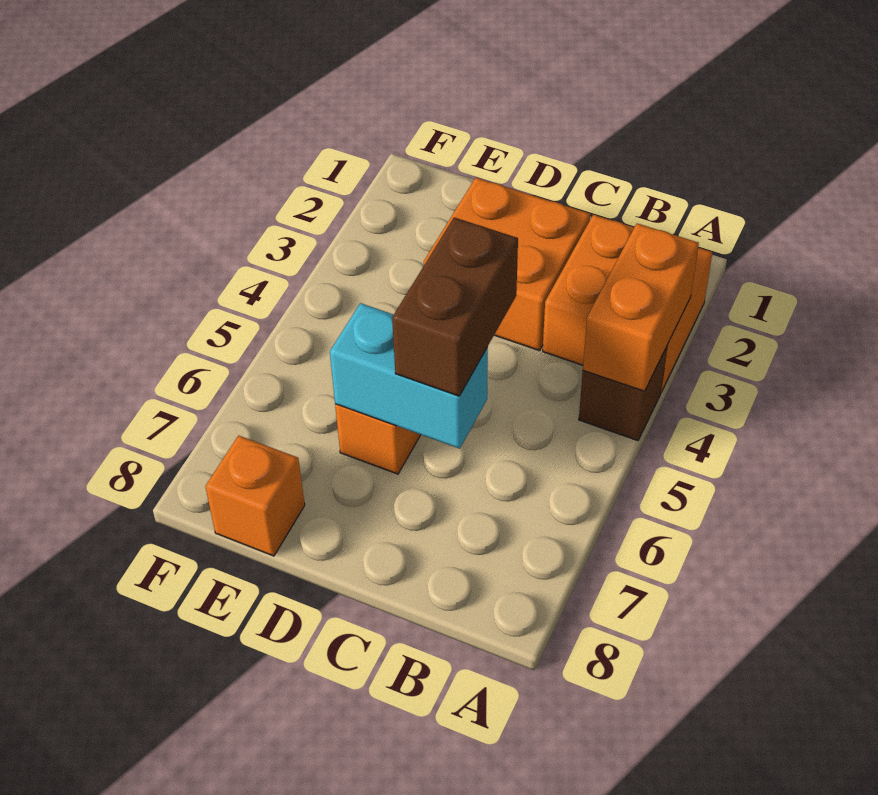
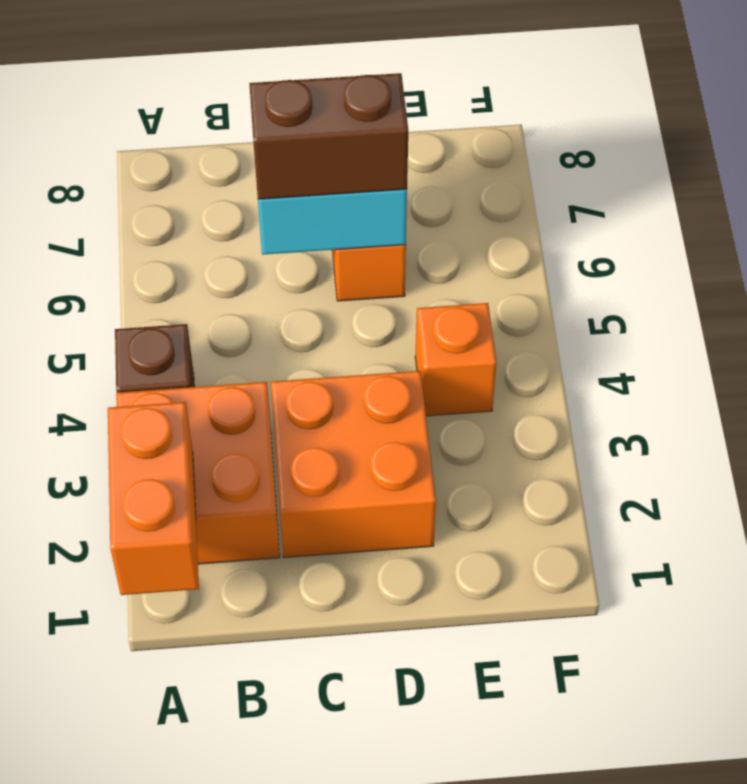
orange brick A3:A4 level 2 -> orange brick A1:A2 level 2
brown brick C5:C6 level 3 -> brown brick C6:D6 level 3
orange brick E8 level 1 -> orange brick E4 level 1

